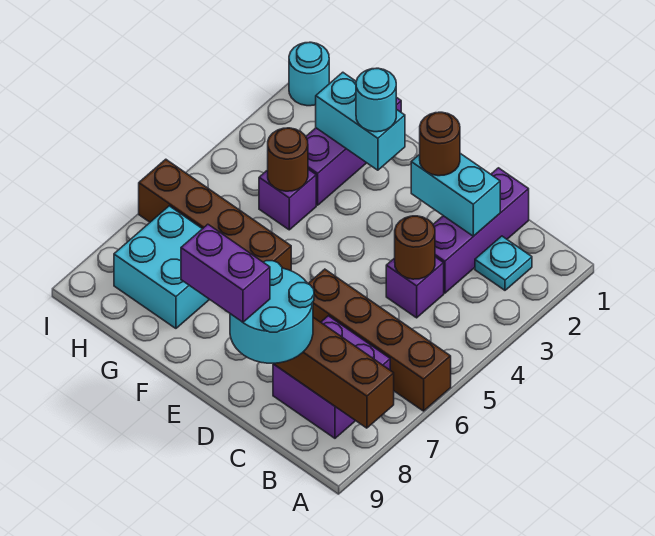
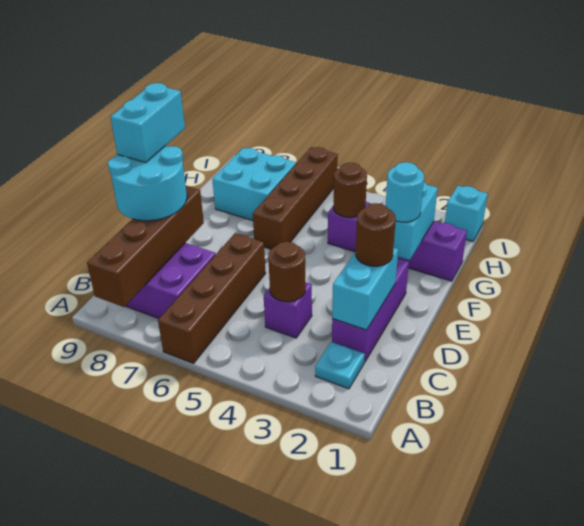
purple brick C1:C3 level 1 -> purple brick C2:E2 level 1
purple brick D9:E9 level 4 -> cyan brick D9:E9 level 4
cyan round brick I1 level 1 -> cyan brick I1 level 1

